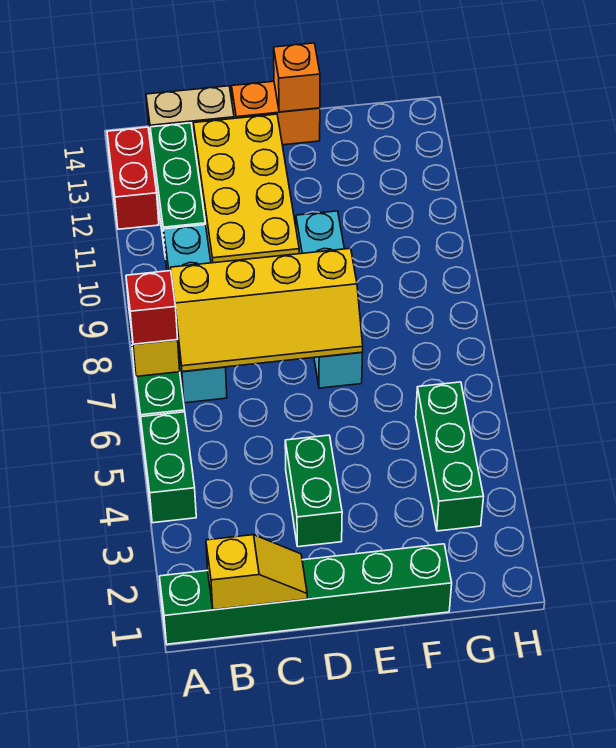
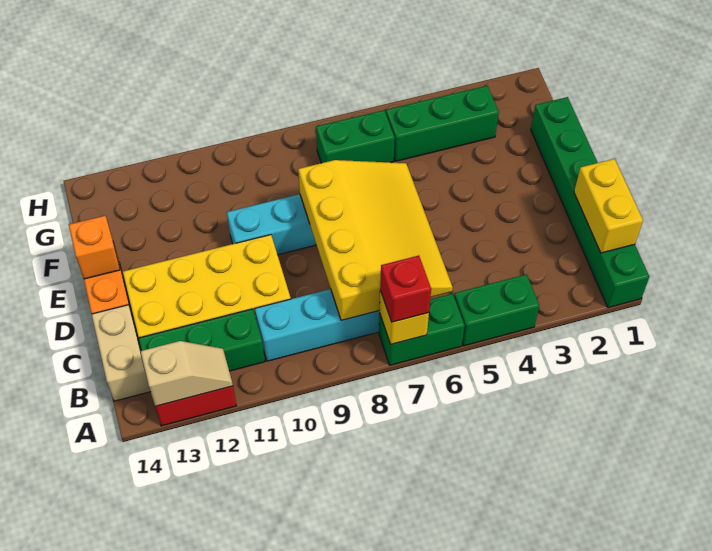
none -> tan slope A12:A13 level 2 top 13
yellow slope B1:C1 level 2 top B -> yellow brick B1:C1 level 2
yellow slope B7:E8 level 2 top 8 -> yellow slope B6:E8 level 2 top 8
green brick D3:D4 level 1 -> green brick G6:G7 level 1

